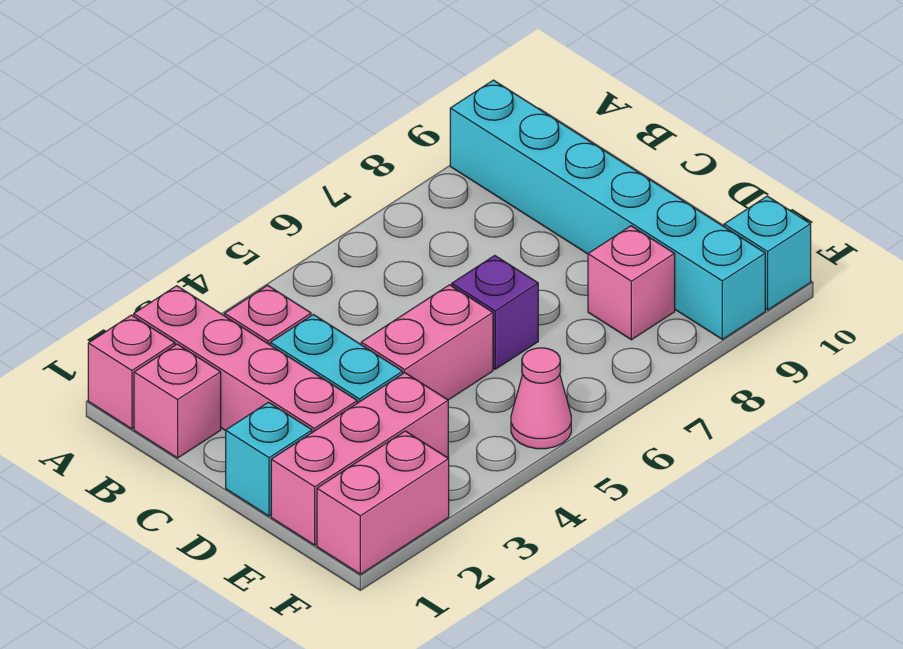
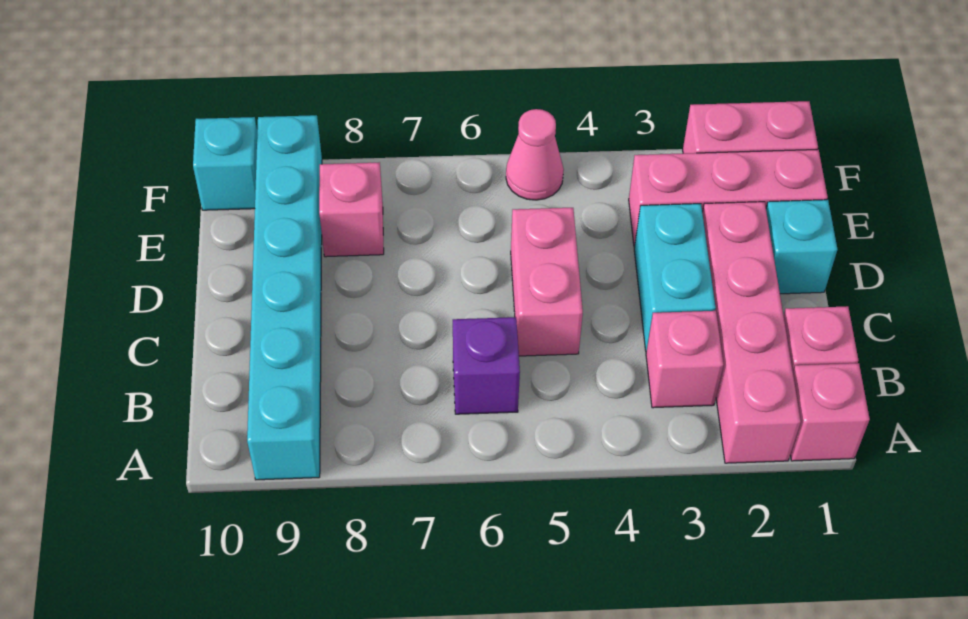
pink brick D4:D5 level 1 -> pink brick C5:D5 level 1
purple brick D6 level 1 -> purple brick B6 level 1

